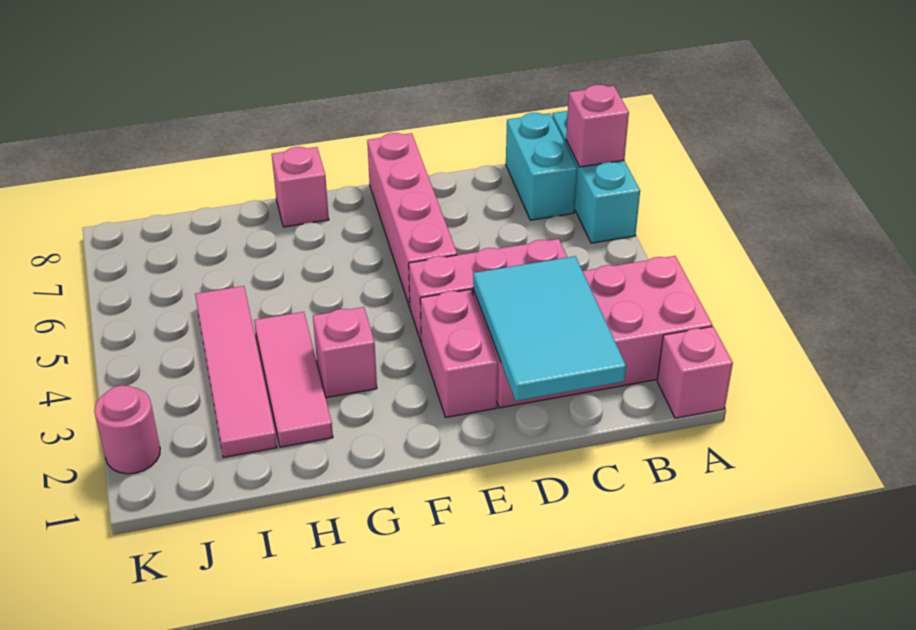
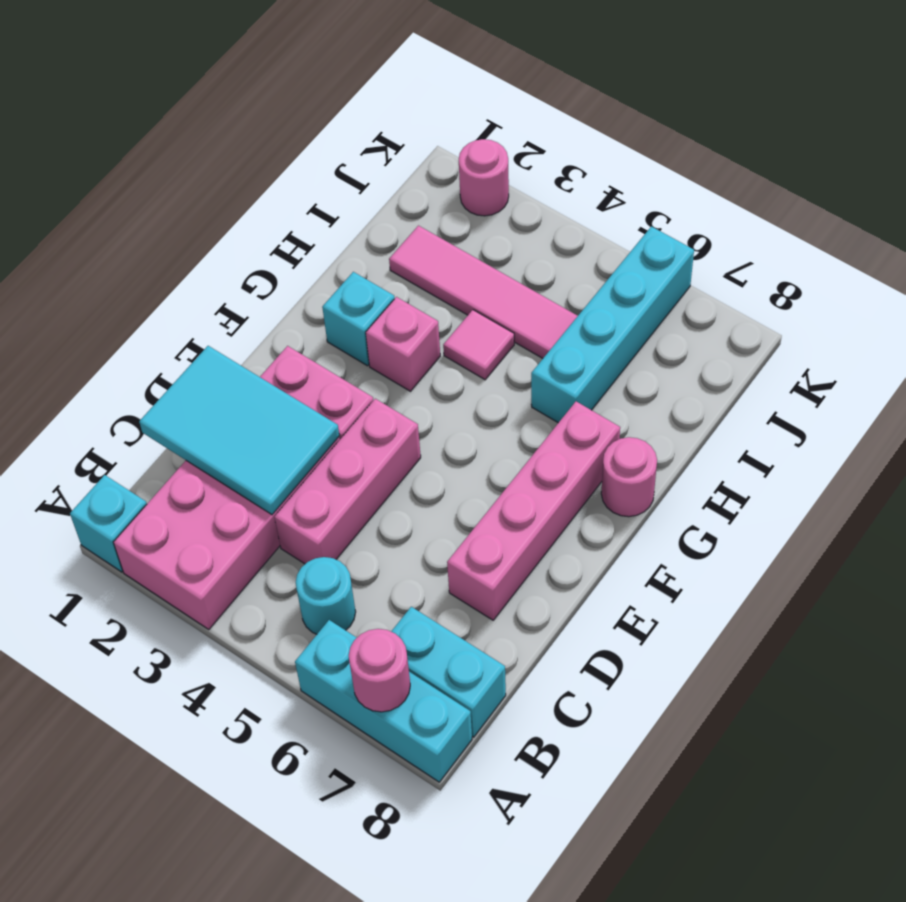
pink brick A1 level 1 -> cyan brick A1 level 1
pink brick A7 level 2 -> pink round brick A7 level 2
none -> cyan round brick B5 level 1
pink brick E5:E8 level 1 -> pink brick D7:G7 level 1
none -> cyan brick G2 level 1
pink brick G8 level 1 -> pink round brick G8 level 1
pink tile H2:H4 level 1 -> pink tile H4 level 1
none -> cyan brick H6:K6 level 1

